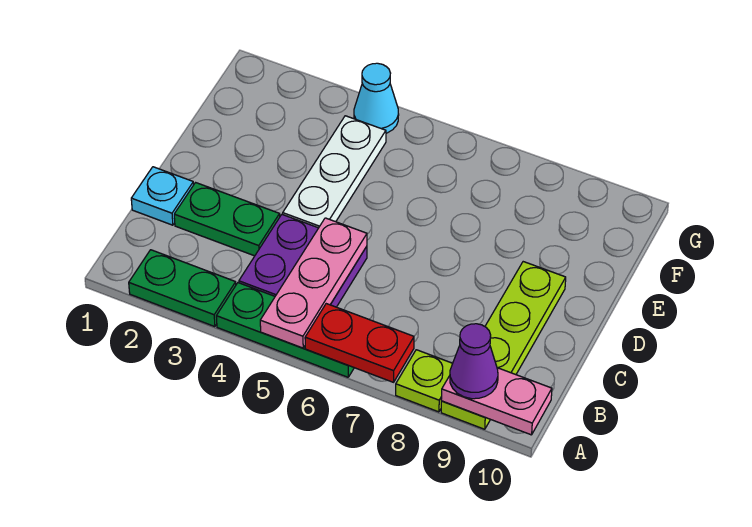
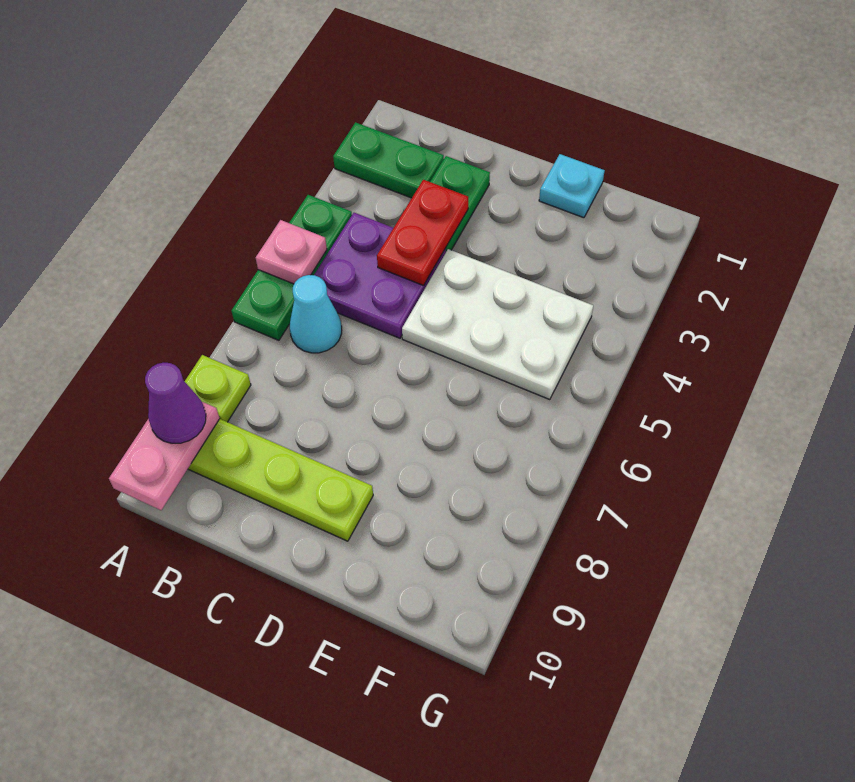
green plate A2:A3 level 1 -> green plate A2:B2 level 1
pink plate A5:C5 level 2 -> pink plate A5 level 2
red plate A6:A7 level 2 -> red plate C3:C4 level 2
cyan plate C1 level 1 -> cyan plate E1 level 1
white plate D4:F4 level 1 -> white plate D4:F5 level 1
cyan cone G4 level 1 -> cyan cone B6 level 1

